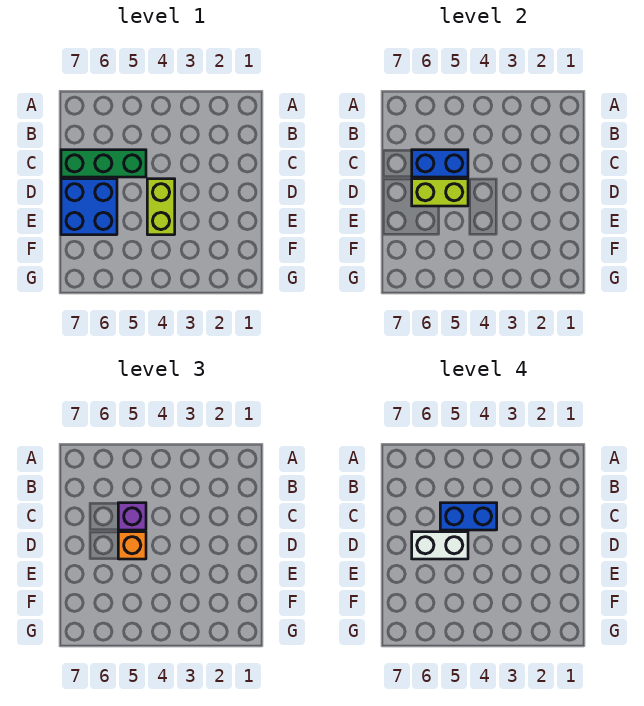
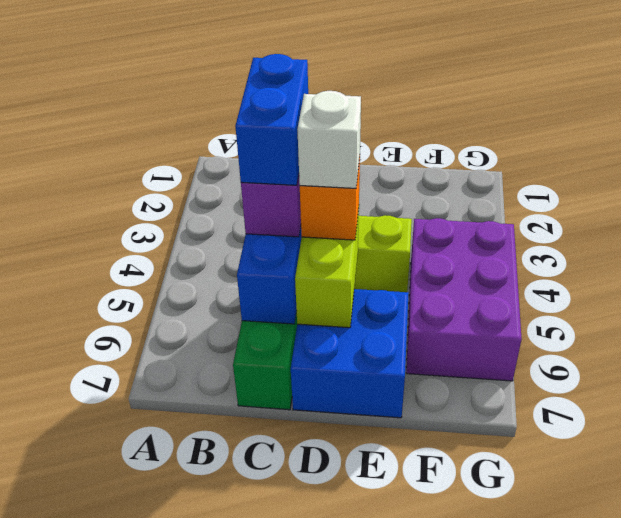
white brick D5:D6 level 4 -> white brick D5 level 4
none -> purple brick F4:G6 level 1

